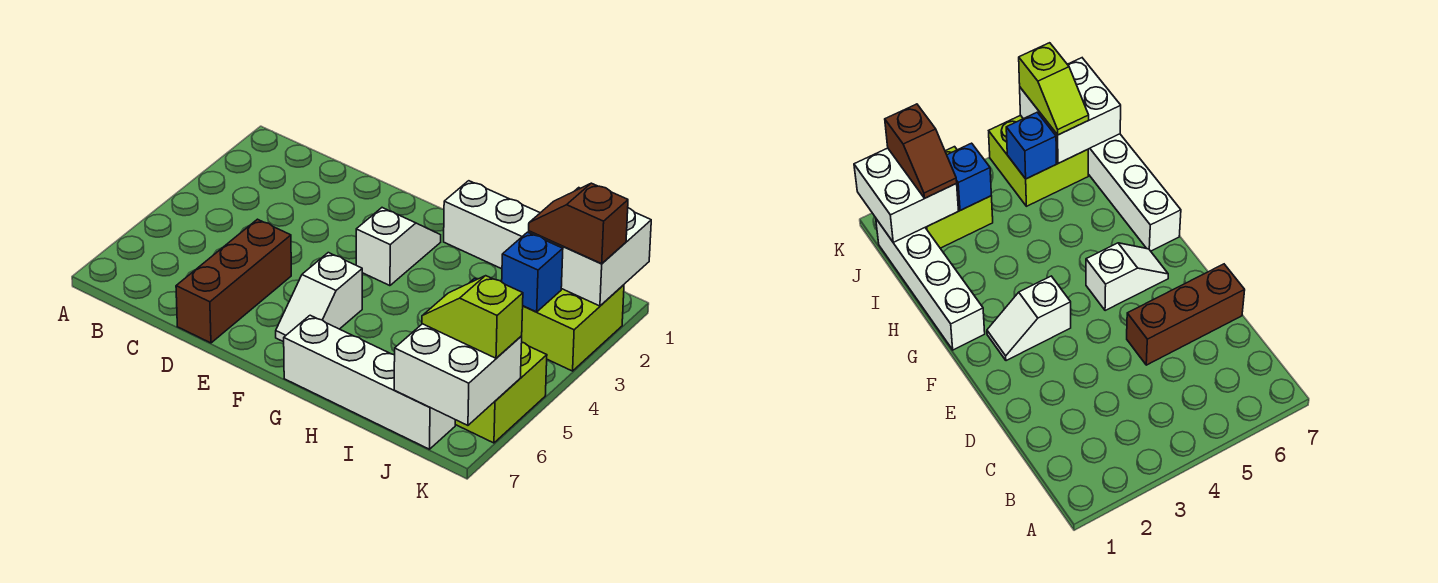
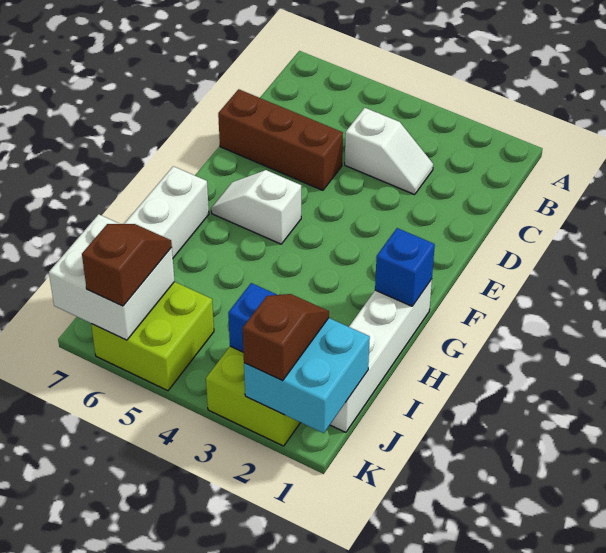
white slope F2:F3 level 1 top 3 -> white slope C3:C4 level 1 top 4
white brick J1:K2 level 2 -> cyan brick J1:K2 level 2
blue brick J5 level 2 -> blue brick G1 level 2
lime slope J6:K6 level 3 top K -> brown slope J6:K6 level 3 top K

